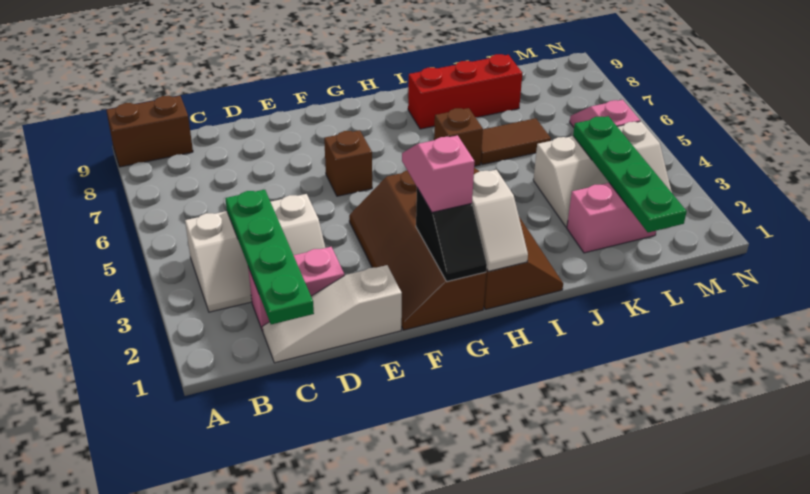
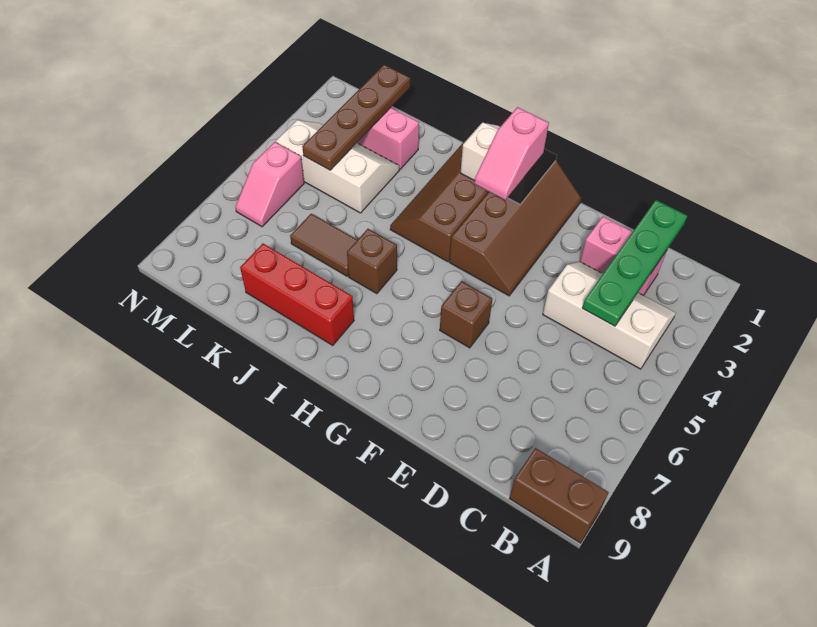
white slope C1:E1 level 1 top E -> none
green plate L1:L4 level 2 -> brown plate L1:L4 level 2

